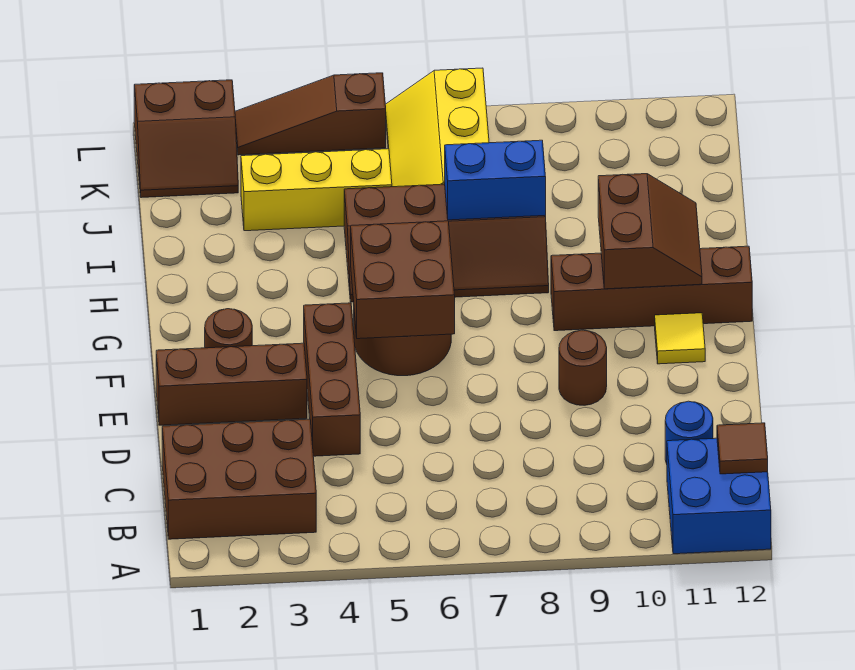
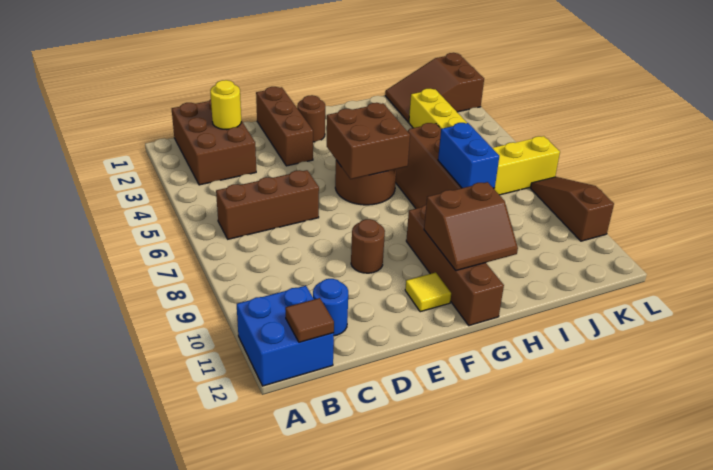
none -> yellow round brick C2 level 2
brown brick D4:F4 level 1 -> brown brick B6:D6 level 1
brown slope K1:L2 level 1 top L -> brown slope J1:L2 level 1 top L
brown slope L3:L5 level 1 top 5 -> brown slope L8:L10 level 1 top 10

